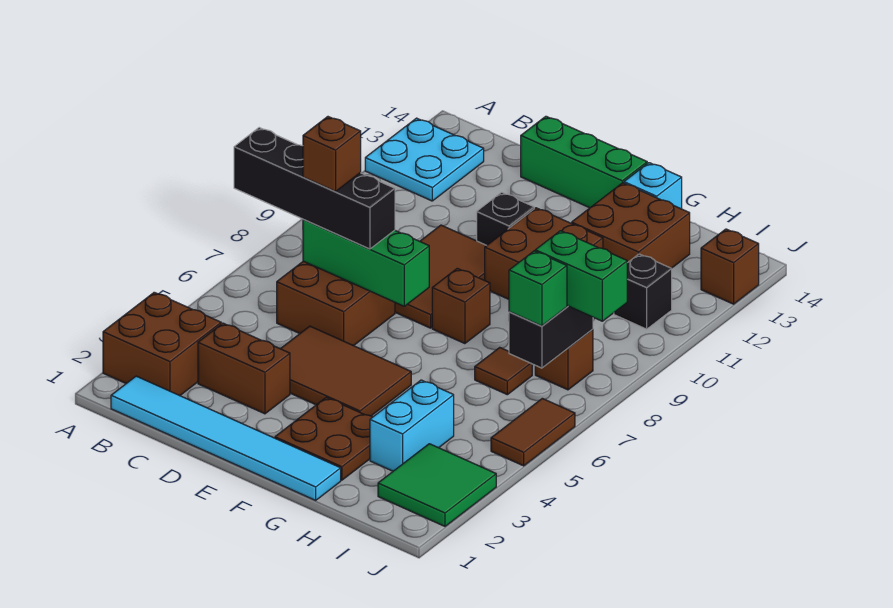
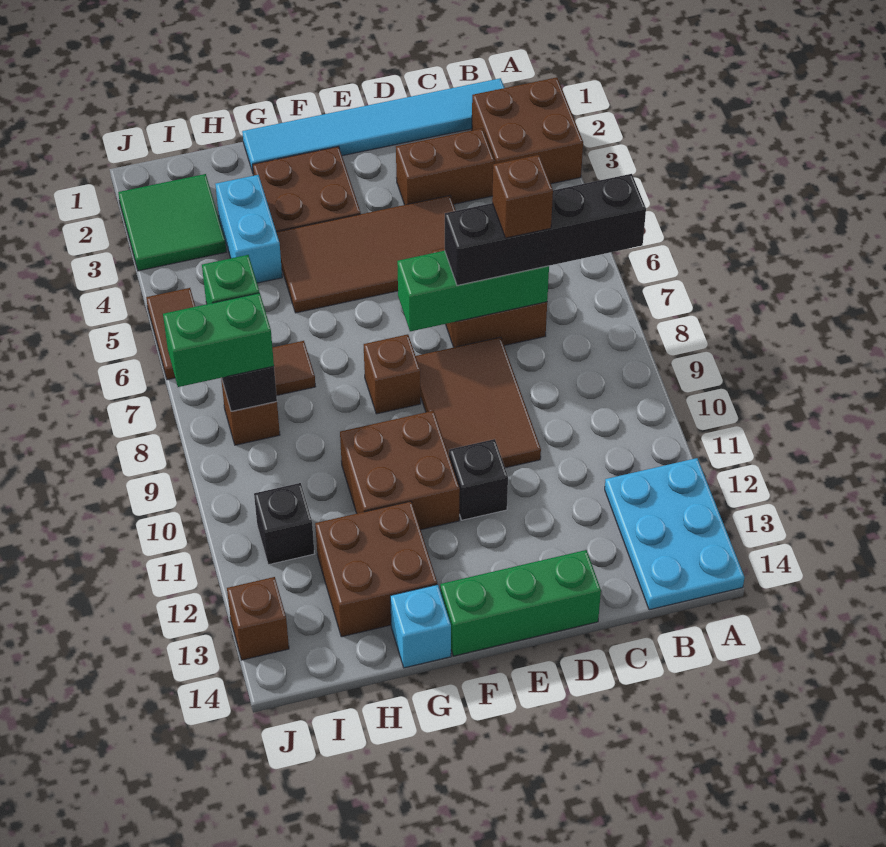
cyan plate A12:B13 level 1 -> cyan plate A12:B14 level 1
brown tile D4:F5 level 1 -> brown tile D4:G5 level 1

